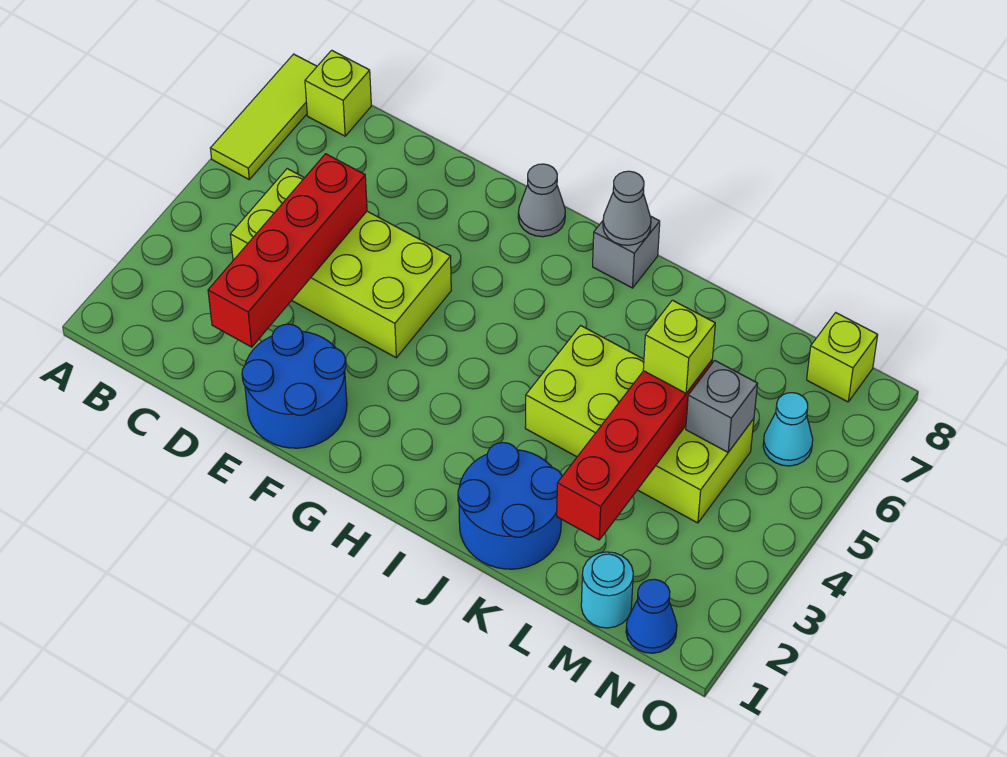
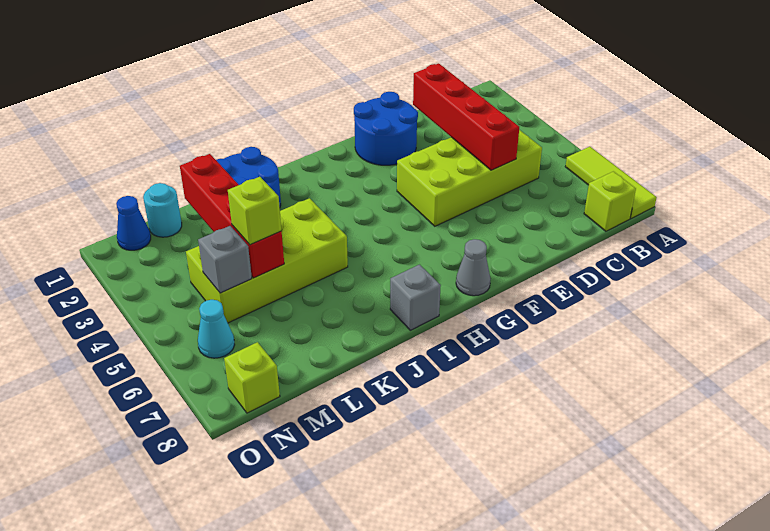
grey cone I8 level 2 -> none

